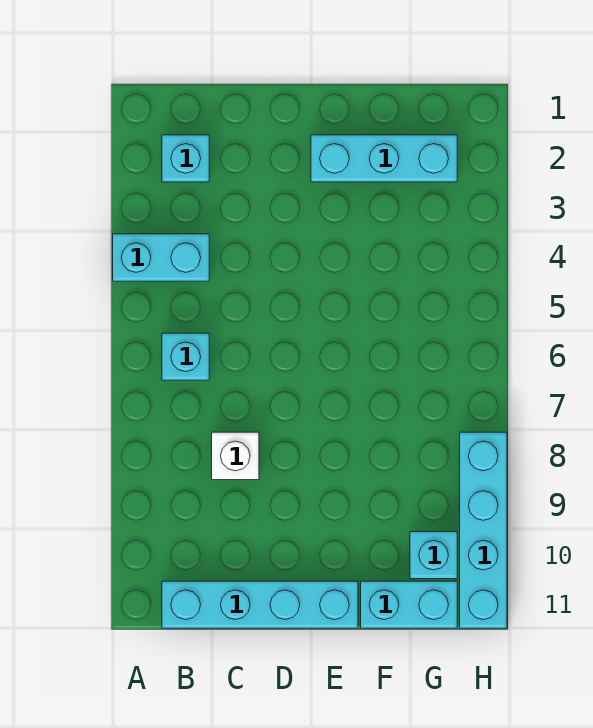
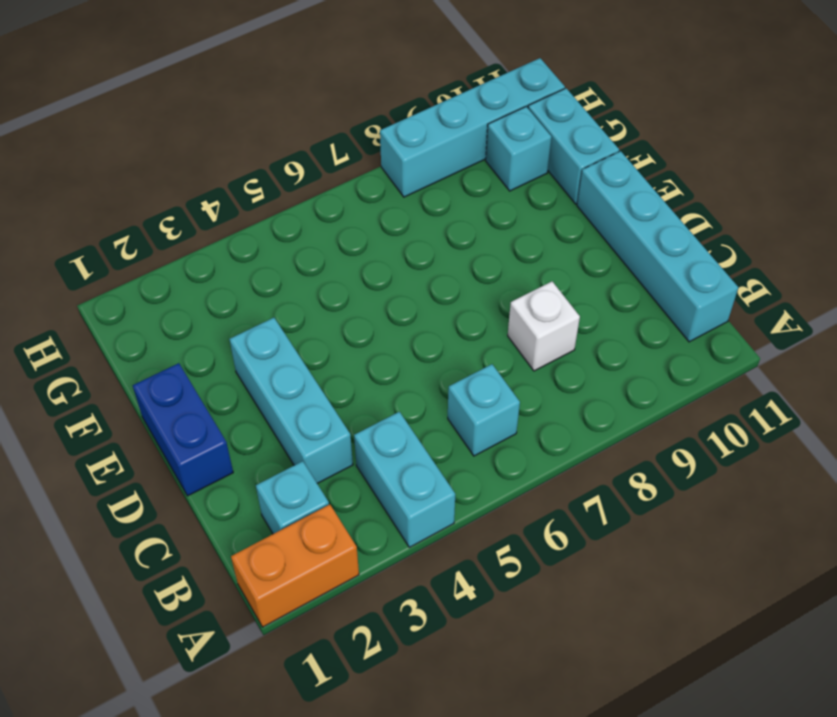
none -> orange brick A1:A2 level 1
none -> blue brick D1:E1 level 1
cyan brick E2:G2 level 1 -> cyan brick C3:E3 level 1

